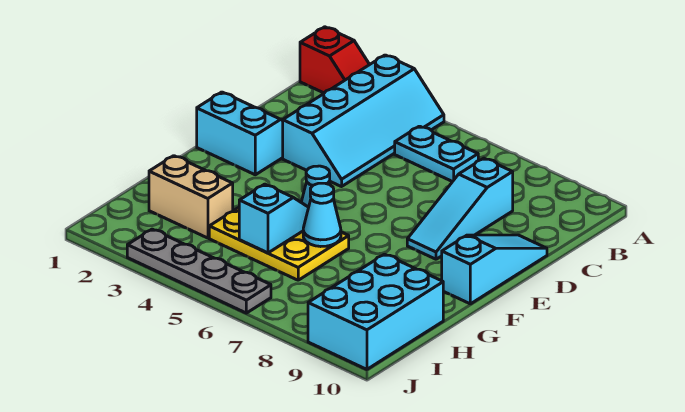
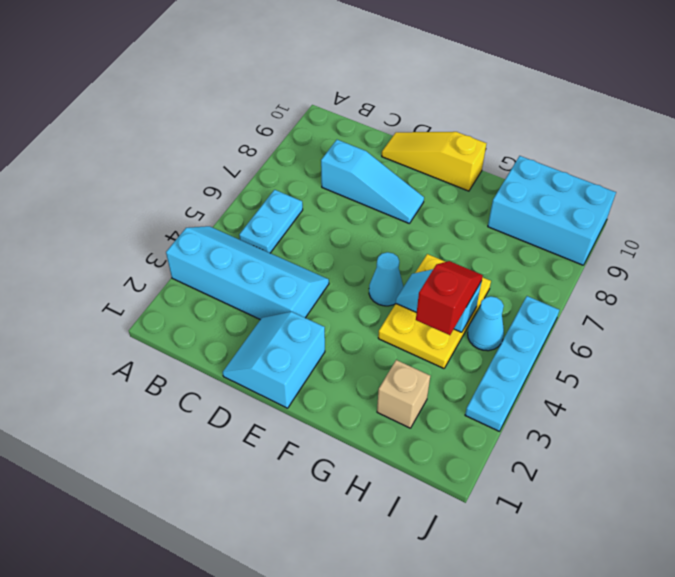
red slope A1:A2 level 1 top 1 -> red slope H4:H5 level 3 top 4
cyan slope D10:F10 level 1 top F -> yellow slope D10:F10 level 1 top F
cyan cone G6 level 2 -> cyan cone I5 level 1
tan brick H2:H3 level 1 -> tan brick H2 level 1
grey plate J3:J6 level 1 -> cyan plate J3:J6 level 1

